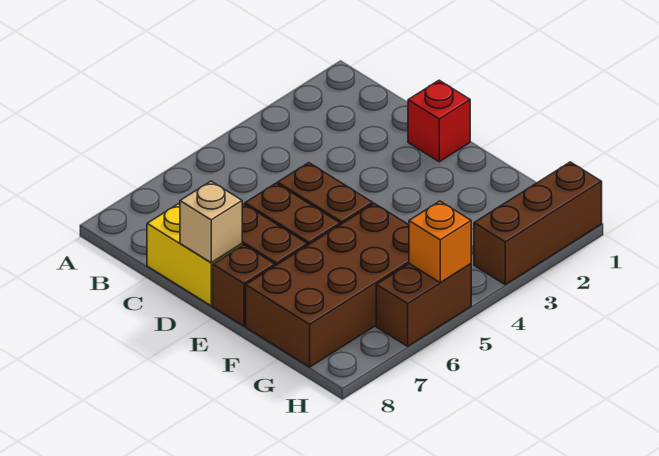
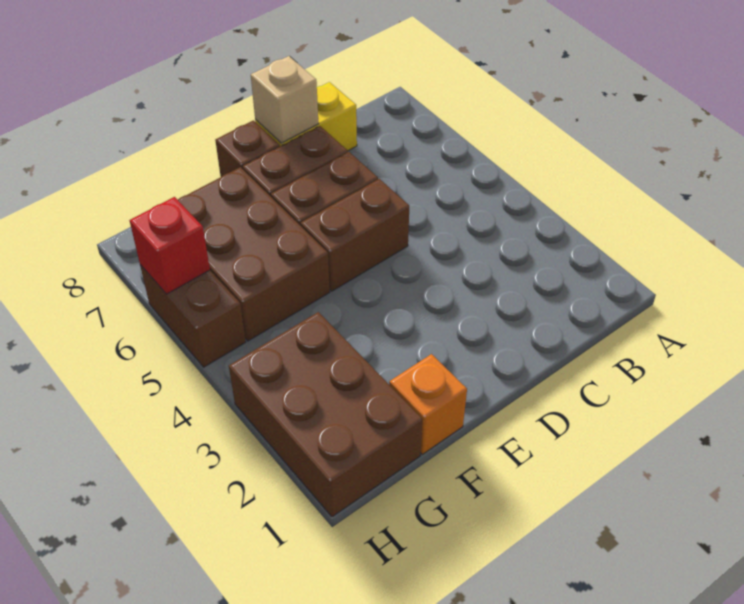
red brick D1 level 1 -> red brick H6 level 2
brown brick F5:G8 level 1 -> brown brick F5:G7 level 1
brown brick H1:H3 level 1 -> brown brick G1:H3 level 1
orange brick H5 level 2 -> orange brick F1 level 1

